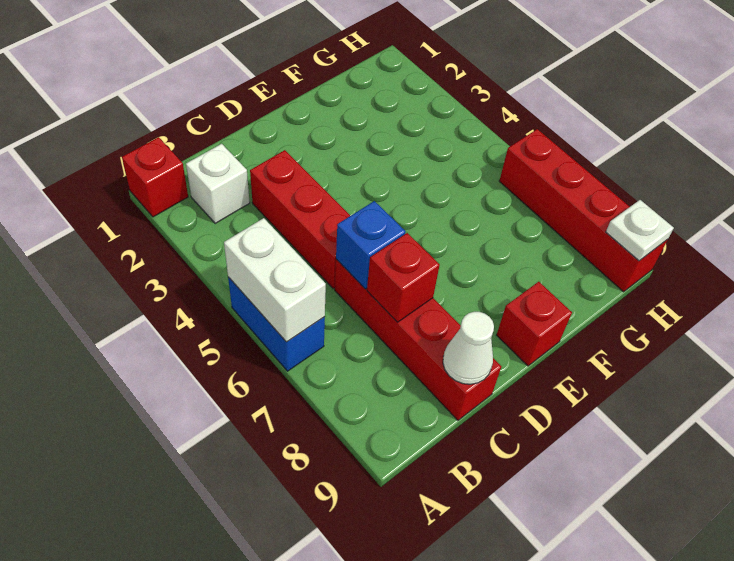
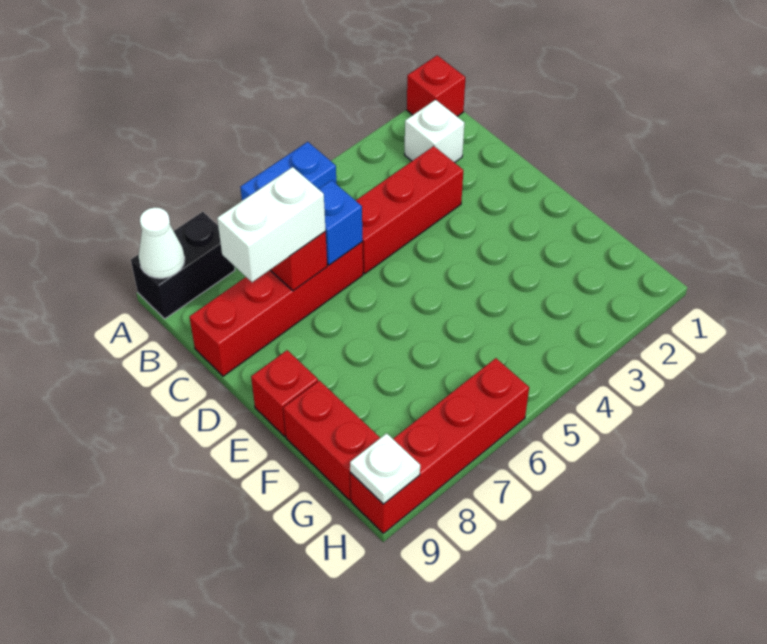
white brick A5:A6 level 2 -> white brick C7:C8 level 3
none -> black brick A8:A9 level 1
white cone C9 level 2 -> white cone A9 level 2
none -> red brick F9:G9 level 1

